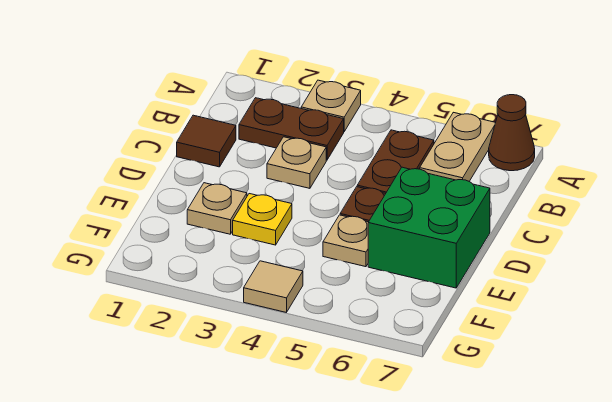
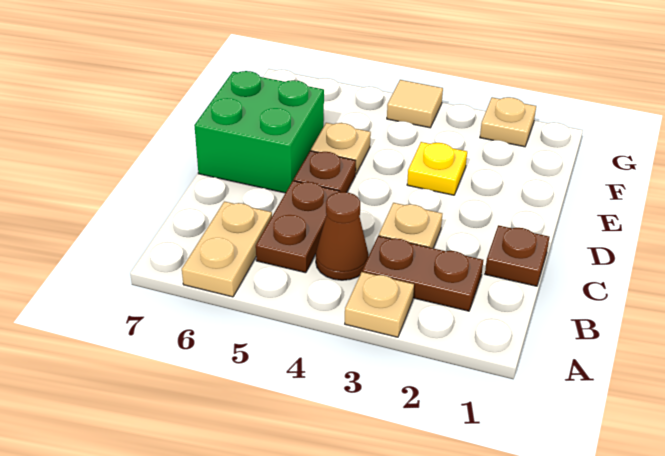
brown cone A7 level 1 -> brown cone B4 level 1
brown tile C1 level 1 -> brown plate C1 level 1
tan plate E2 level 1 -> tan plate G2 level 1

